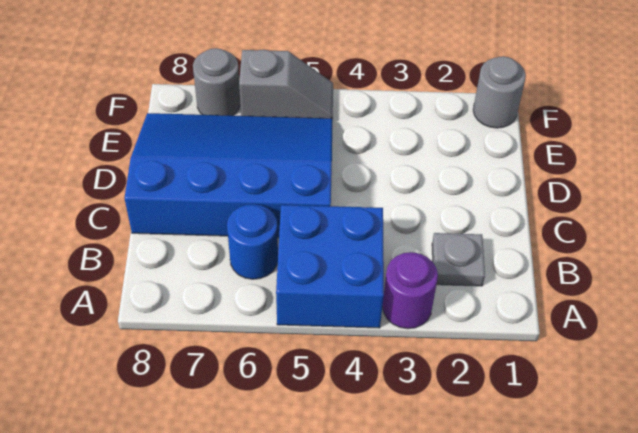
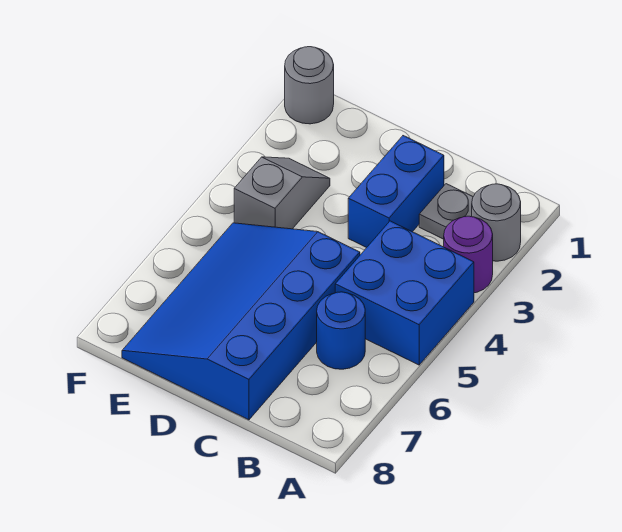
none -> blue brick C2:C3 level 1
grey slope F5:F6 level 1 top 6 -> grey slope E3:E4 level 1 top 4
grey round brick F7 level 1 -> grey round brick A2 level 1

